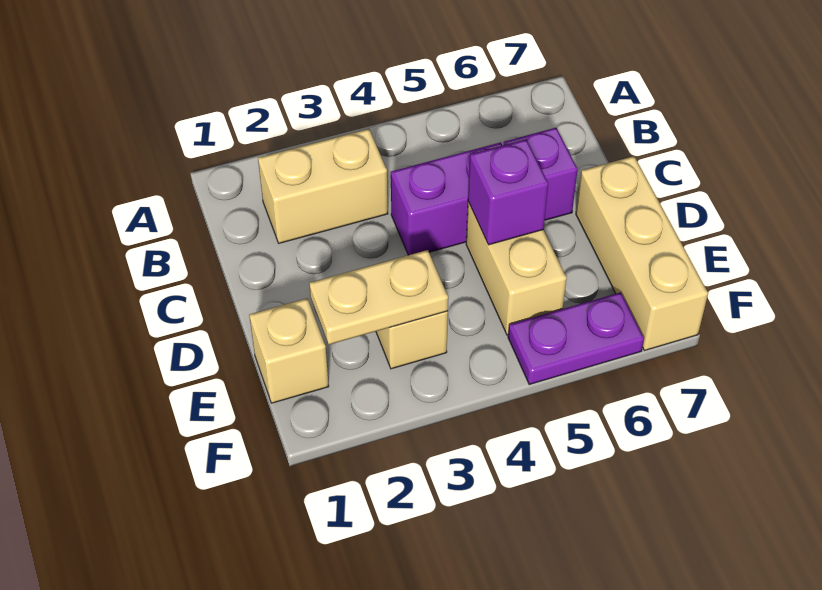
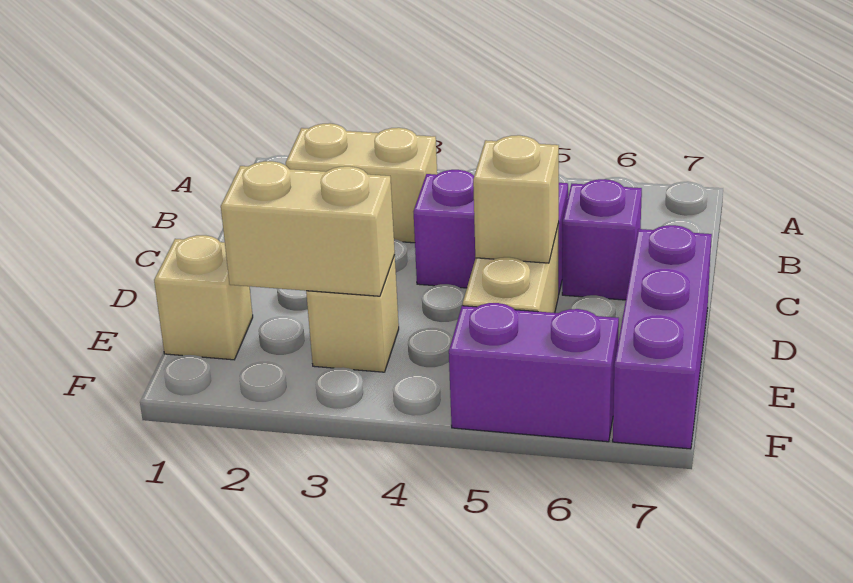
purple brick D5 level 2 -> tan brick D5 level 2
tan brick D7:F7 level 1 -> purple brick D7:F7 level 1
tan plate E2:E3 level 2 -> tan brick E2:E3 level 2
purple plate F5:F6 level 1 -> purple brick F5:F6 level 1

